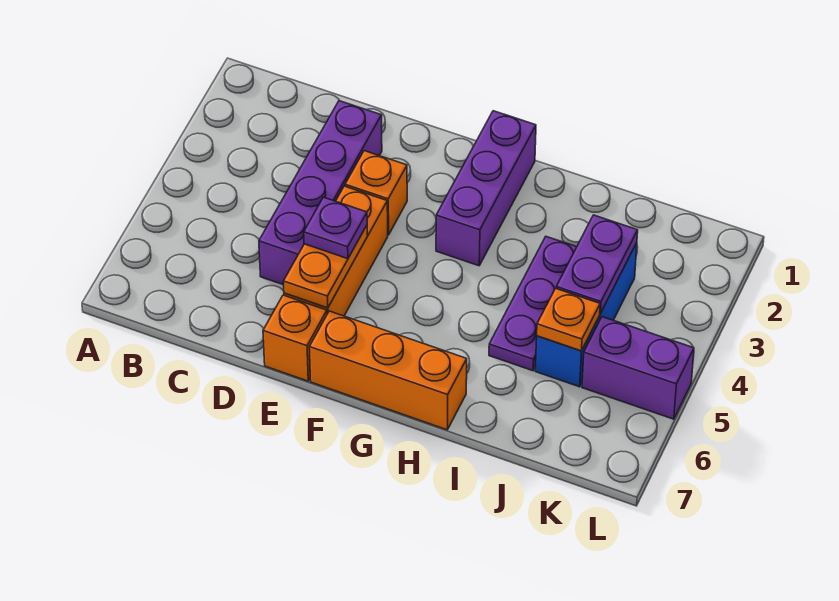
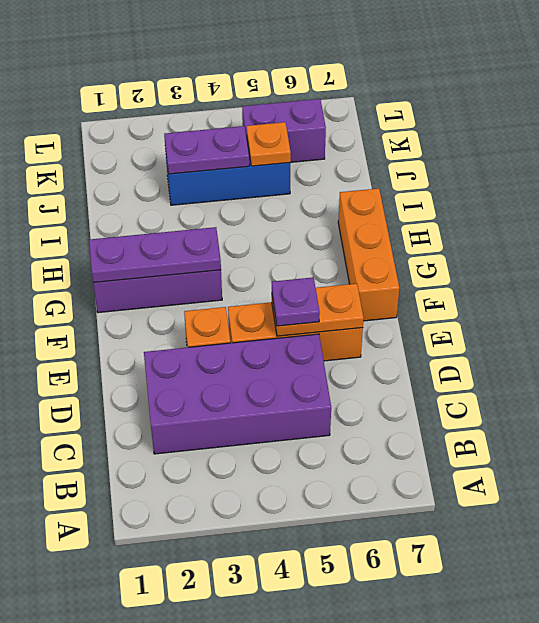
purple brick D2:D5 level 1 -> purple brick C2:D5 level 1
orange brick E7 level 1 -> none
purple plate I3:I5 level 1 -> purple plate G1:G3 level 2
purple brick K5:L5 level 1 -> purple brick K5:K6 level 1

